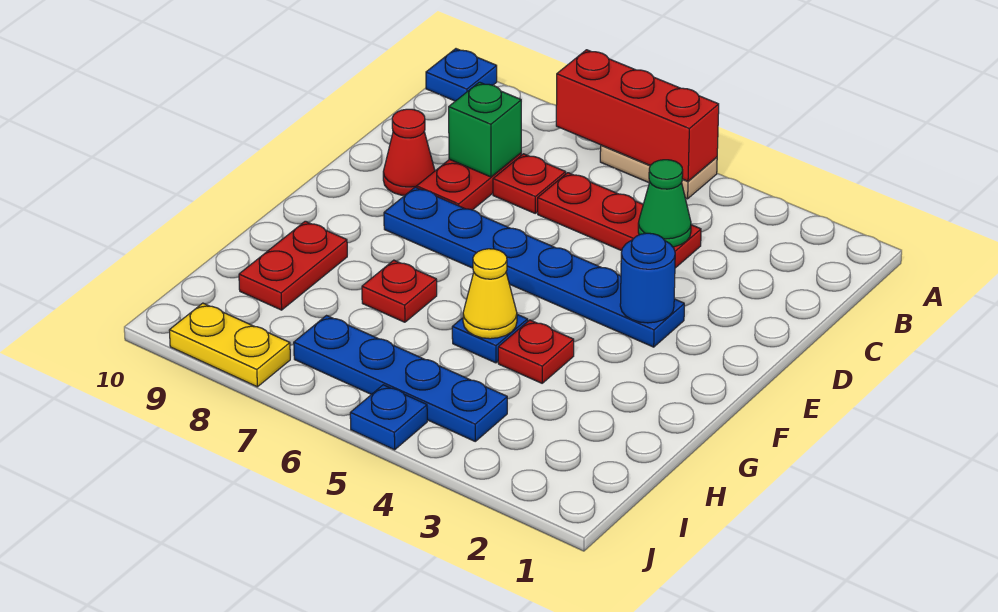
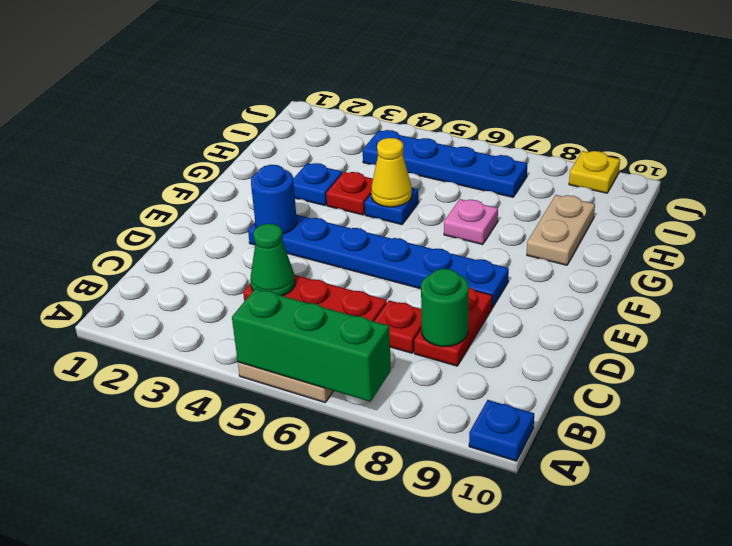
red brick A5:A7 level 2 -> green brick A5:A7 level 2
green brick C8 level 2 -> green round brick C8 level 2
red cone D9 level 1 -> none
red plate G7 level 1 -> pink plate G7 level 1
red plate G9:H9 level 1 -> tan plate G9:H9 level 1
blue plate J5 level 1 -> blue plate G3 level 1
yellow plate J8:J9 level 1 -> yellow plate J9 level 1

